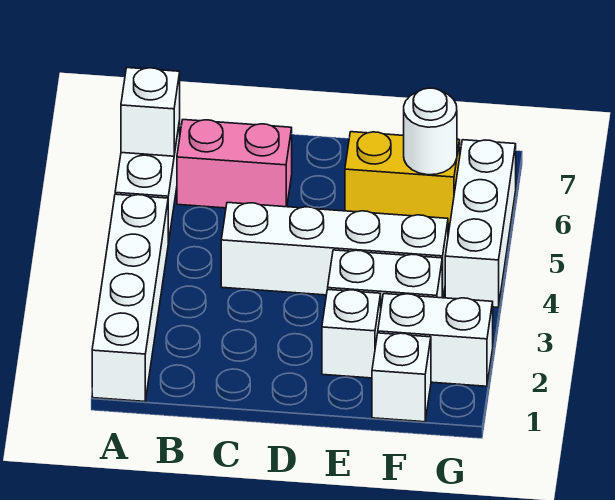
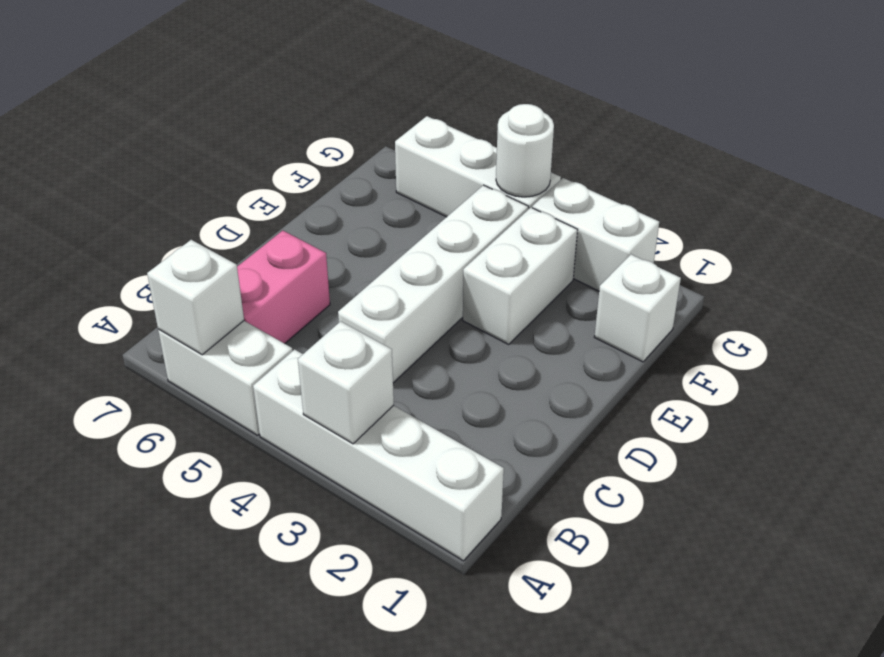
white brick E2 level 1 -> white brick A3 level 2
yellow brick E6:F6 level 1 -> none
white brick F2:G2 level 1 -> white brick G2:G3 level 1
white round brick F6 level 2 -> white round brick G4 level 2

